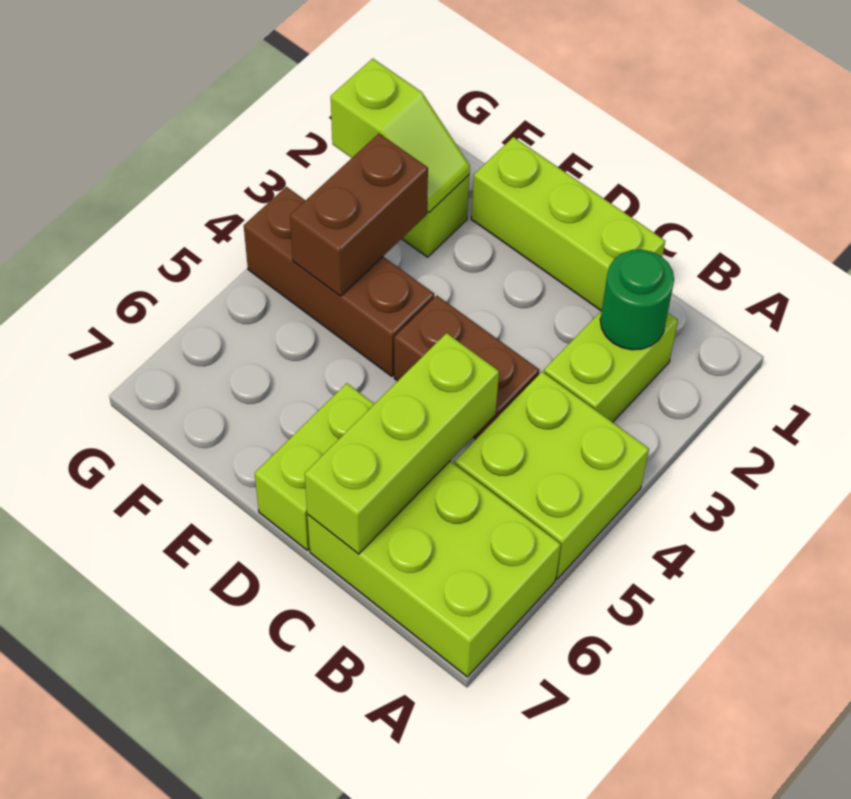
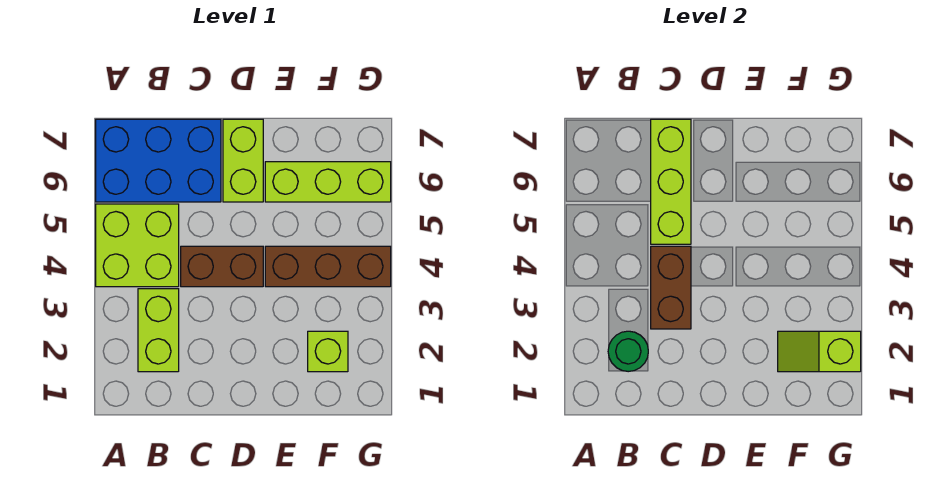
lime brick A6:C7 level 1 -> blue brick A6:C7 level 1
lime brick C1:E1 level 1 -> lime brick E6:G6 level 1
brown brick F3:F4 level 2 -> brown brick C3:C4 level 2

